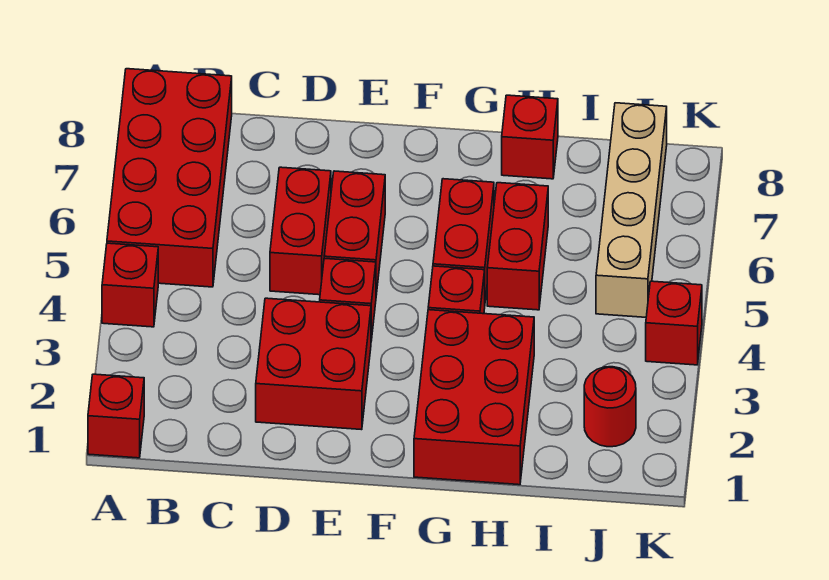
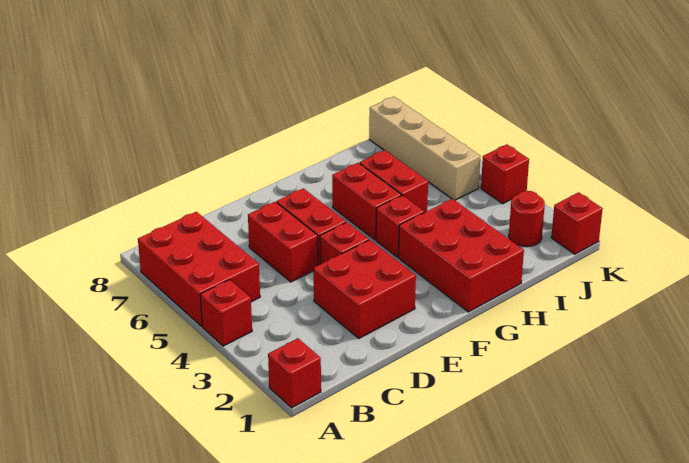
red brick A5:B8 level 1 -> red brick A5:B7 level 1
red brick H8 level 1 -> red brick K1 level 1

